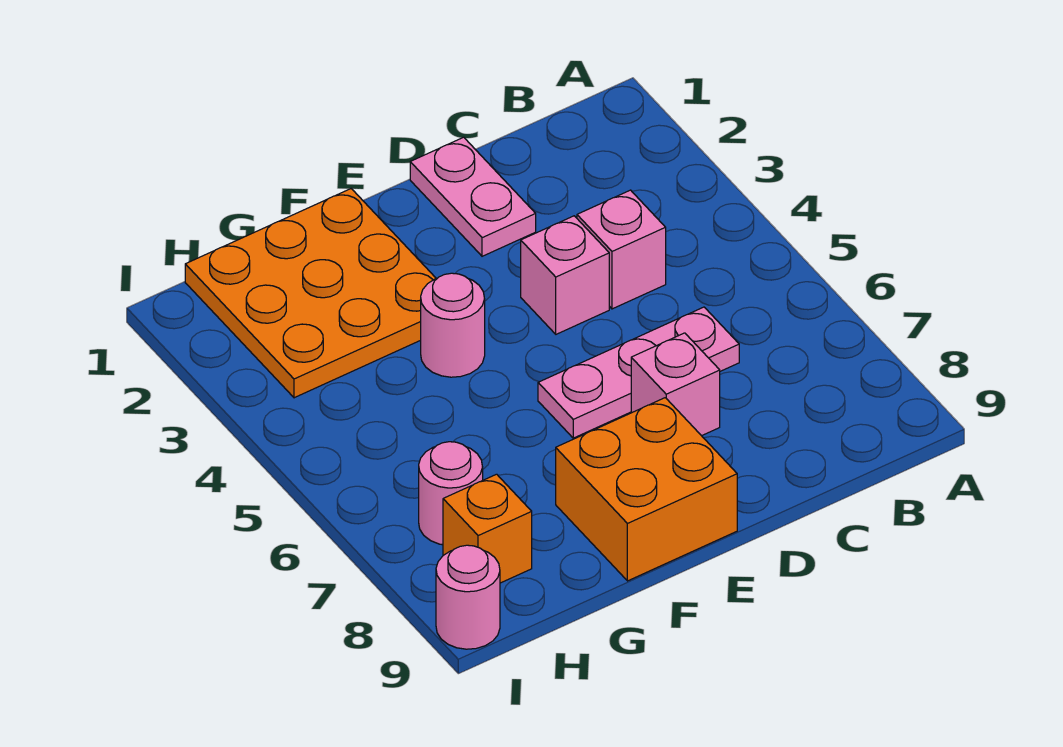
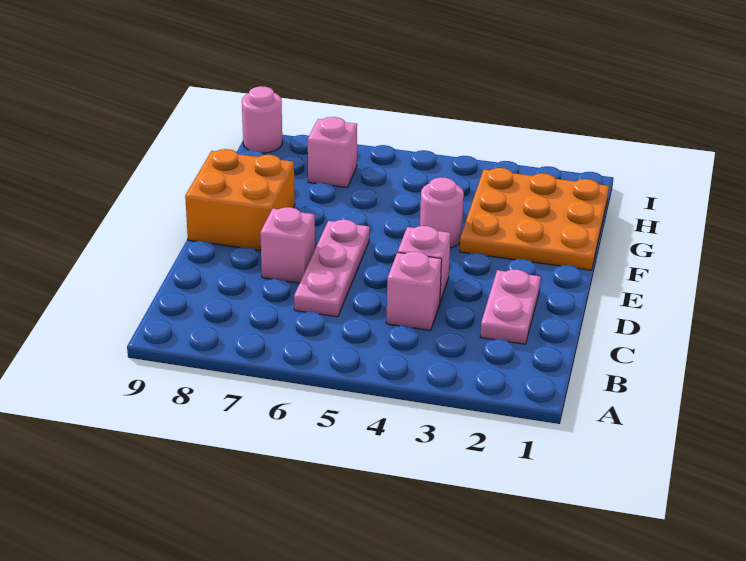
pink plate D1:D2 level 1 -> pink plate C2:D2 level 1
pink round brick H7 level 1 -> pink brick H7 level 1
orange brick H8 level 1 -> none

